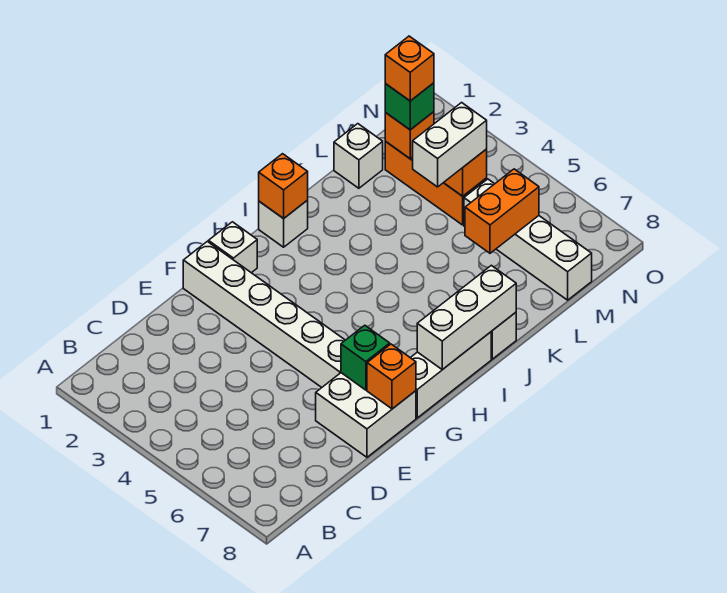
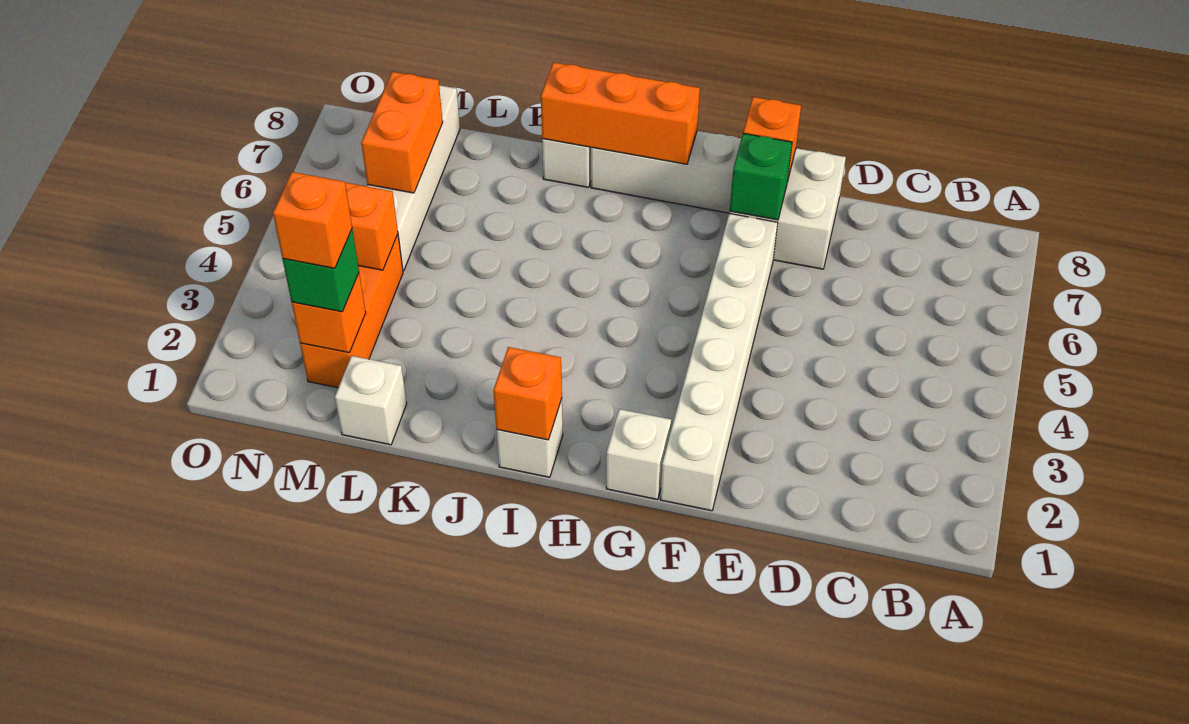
white brick H8:J8 level 2 -> orange brick H8:J8 level 2
white brick L4:M4 level 3 -> none
orange brick L6:M6 level 2 -> orange brick M6:M7 level 2

